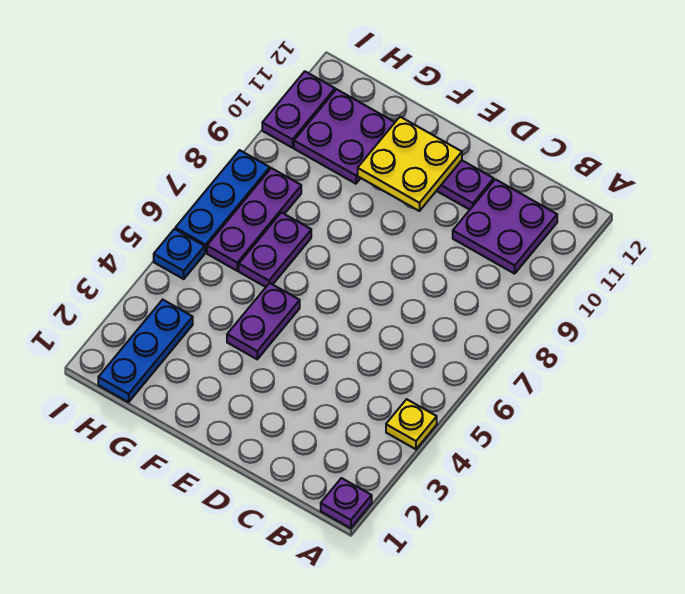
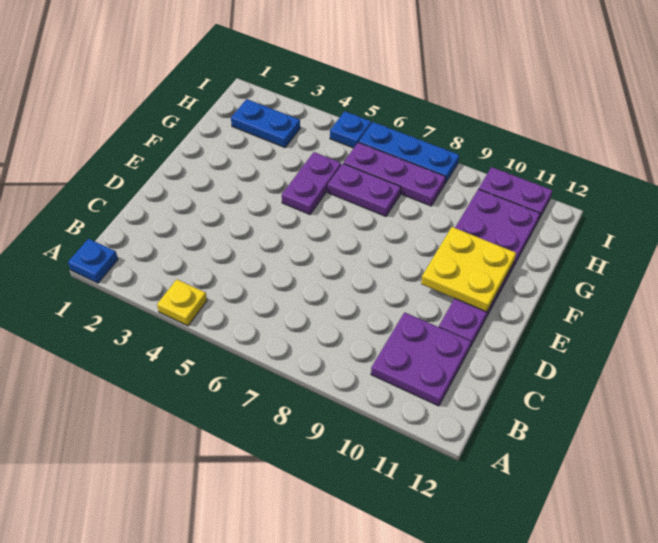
purple plate A1 level 1 -> blue plate A1 level 1
purple plate F4:F5 level 1 -> purple plate F5:G5 level 1
blue plate H1:H3 level 1 -> blue plate H2:H3 level 1

